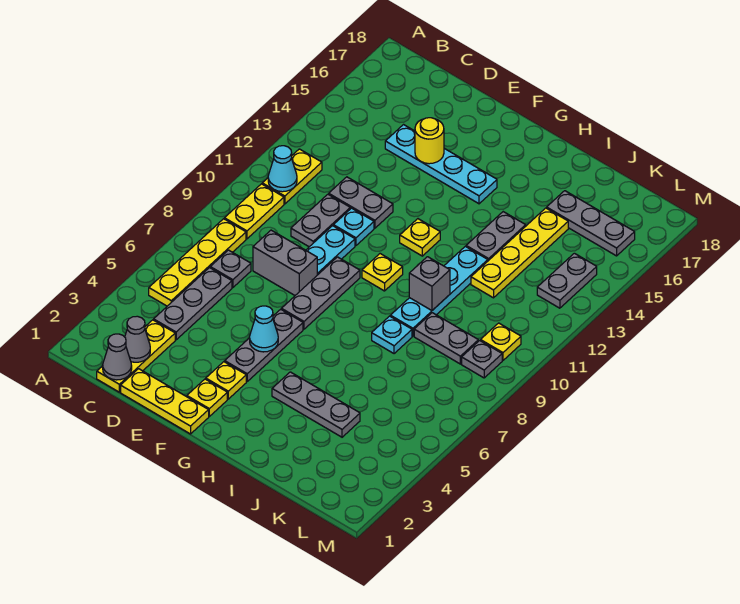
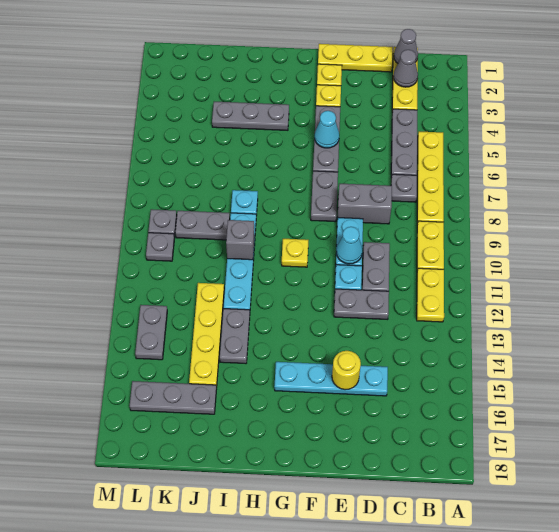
cyan cone B11 level 2 -> cyan cone E10 level 2
grey plate F7:F9 level 1 -> grey plate F7:F8 level 1
yellow plate G12 level 1 -> none
yellow plate L10 level 1 -> grey plate L10 level 1

